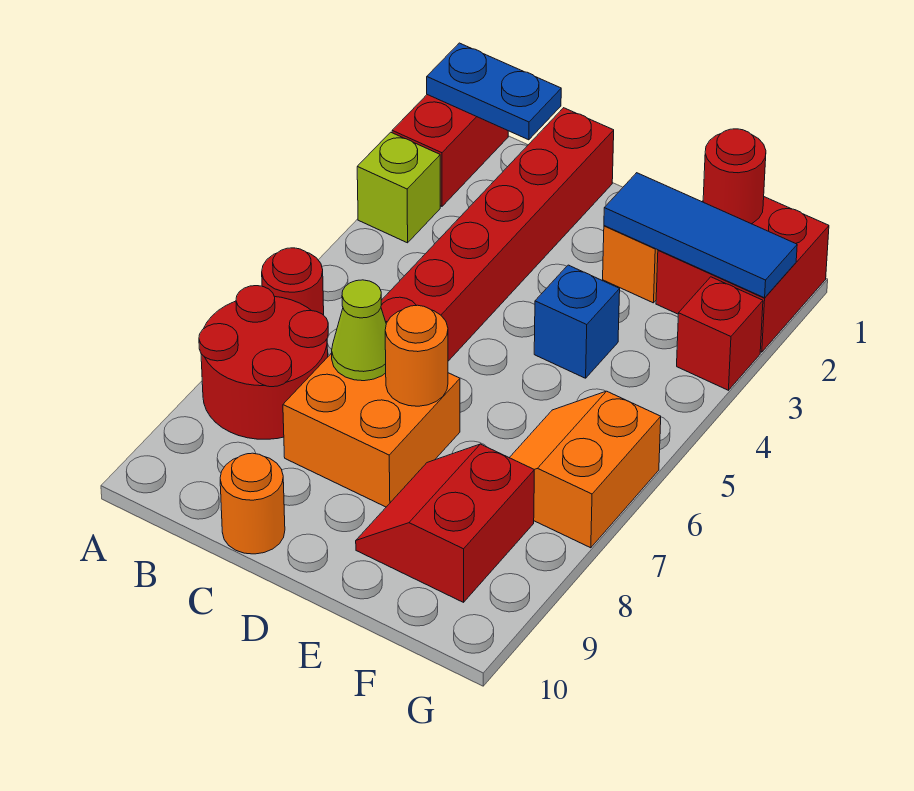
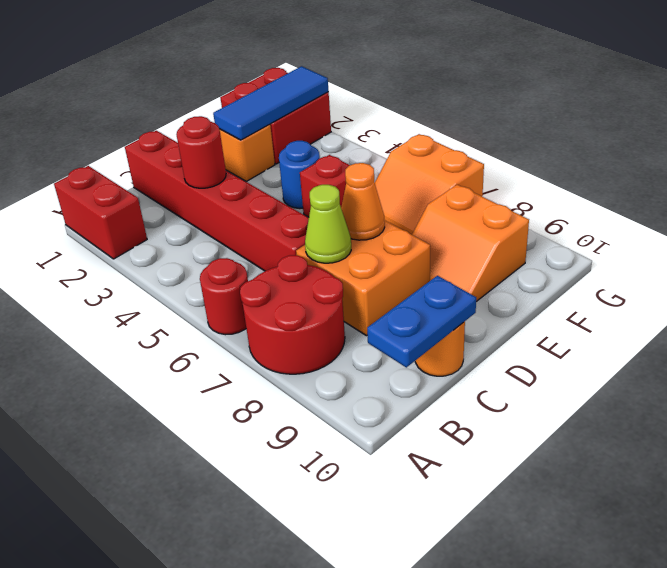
blue plate A1:B1 level 2 -> blue plate B10:C10 level 2
lime brick A3 level 1 -> none
orange round brick D7 level 2 -> orange cone D7 level 2
blue brick E4 level 1 -> blue round brick E4 level 1
red slope E8:F9 level 1 top F -> orange slope E8:F9 level 1 top F
red round brick F1 level 2 -> red round brick C3 level 2
red brick G3 level 1 -> red brick E5 level 1

